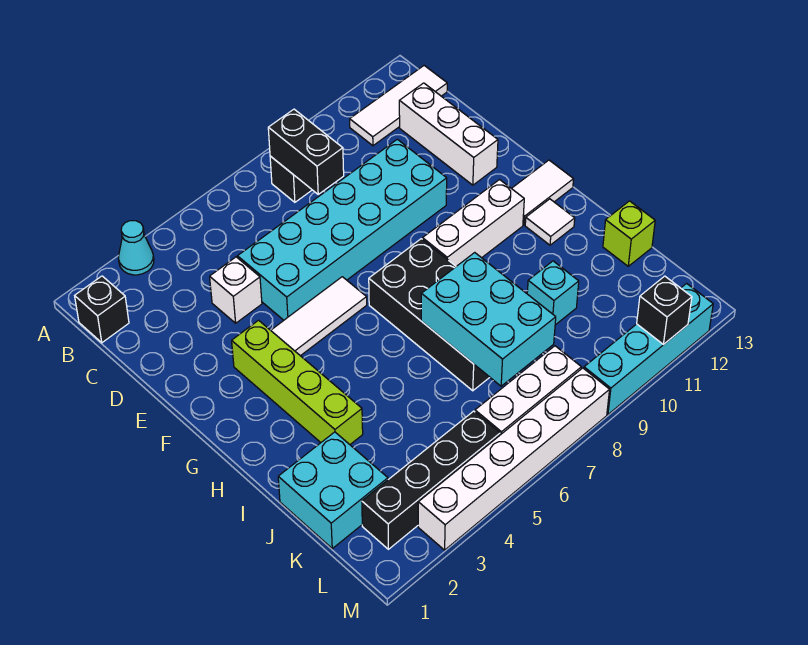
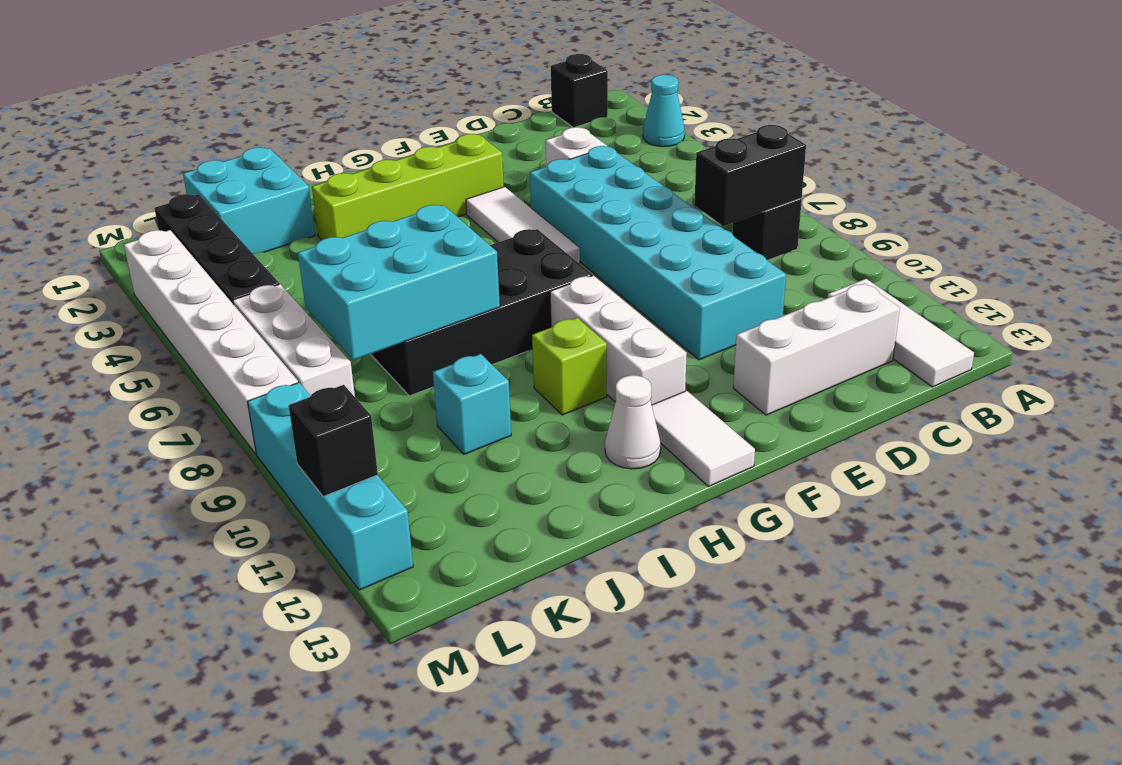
white tile H12 level 1 -> white cone H12 level 1
lime brick J13 level 1 -> lime brick H10 level 1

